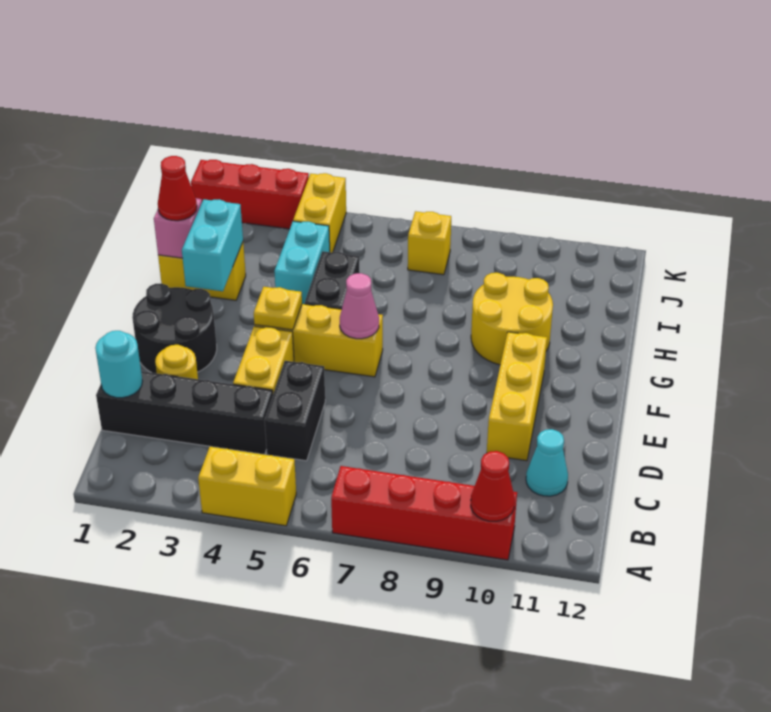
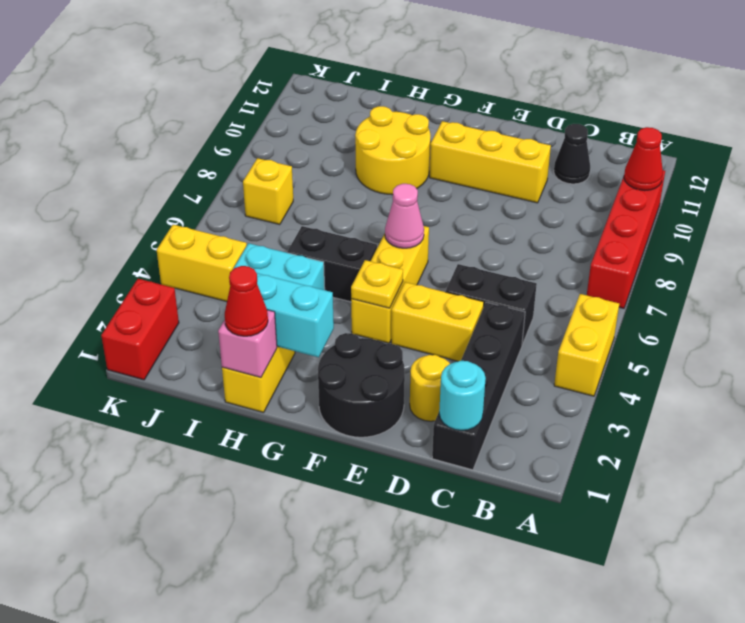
cyan cone C11 level 1 -> black cone C11 level 1
red brick K1:K3 level 1 -> red brick K1:K2 level 1

